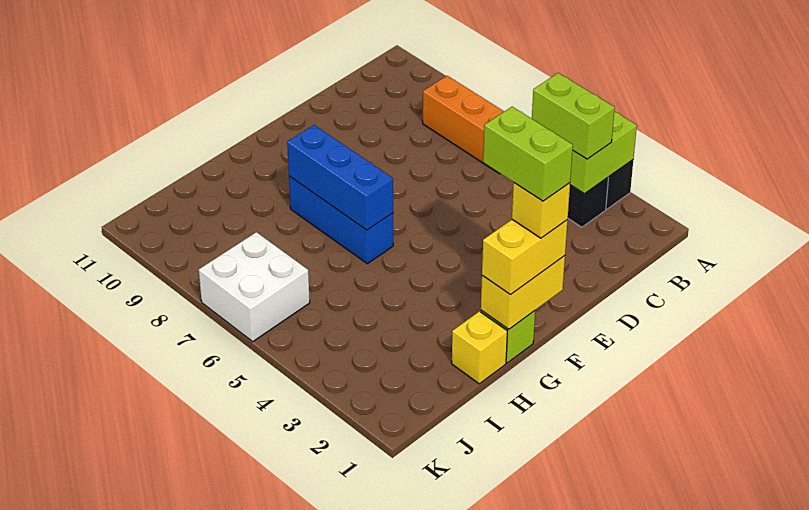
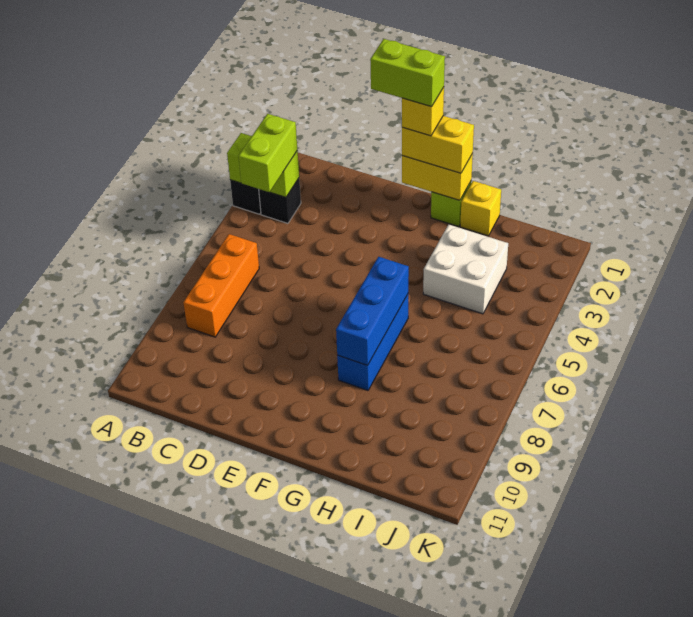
lime brick F1:F2 level 5 -> lime brick E1:F1 level 5
white brick J6:K7 level 1 -> white brick H3:I4 level 1

